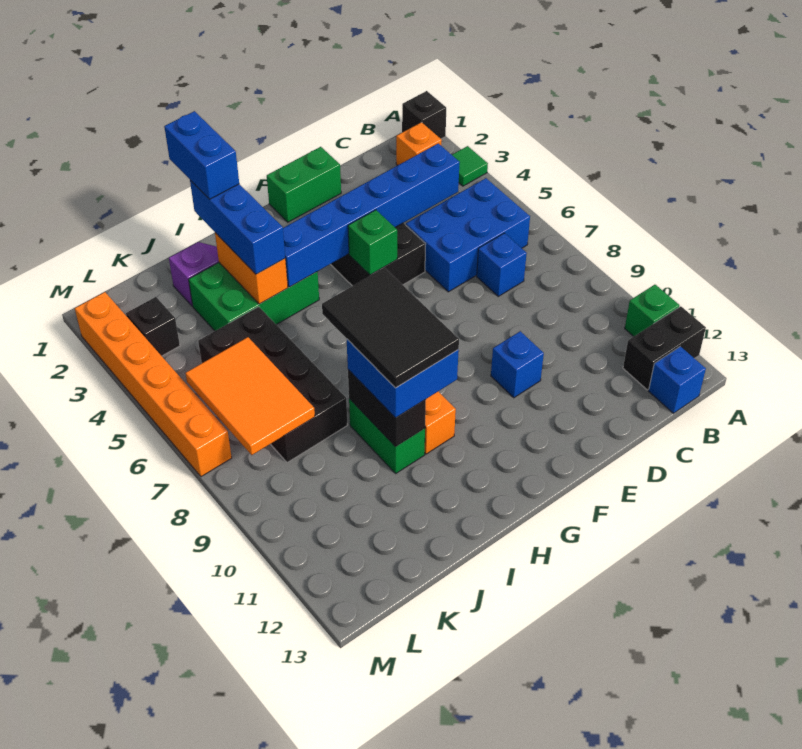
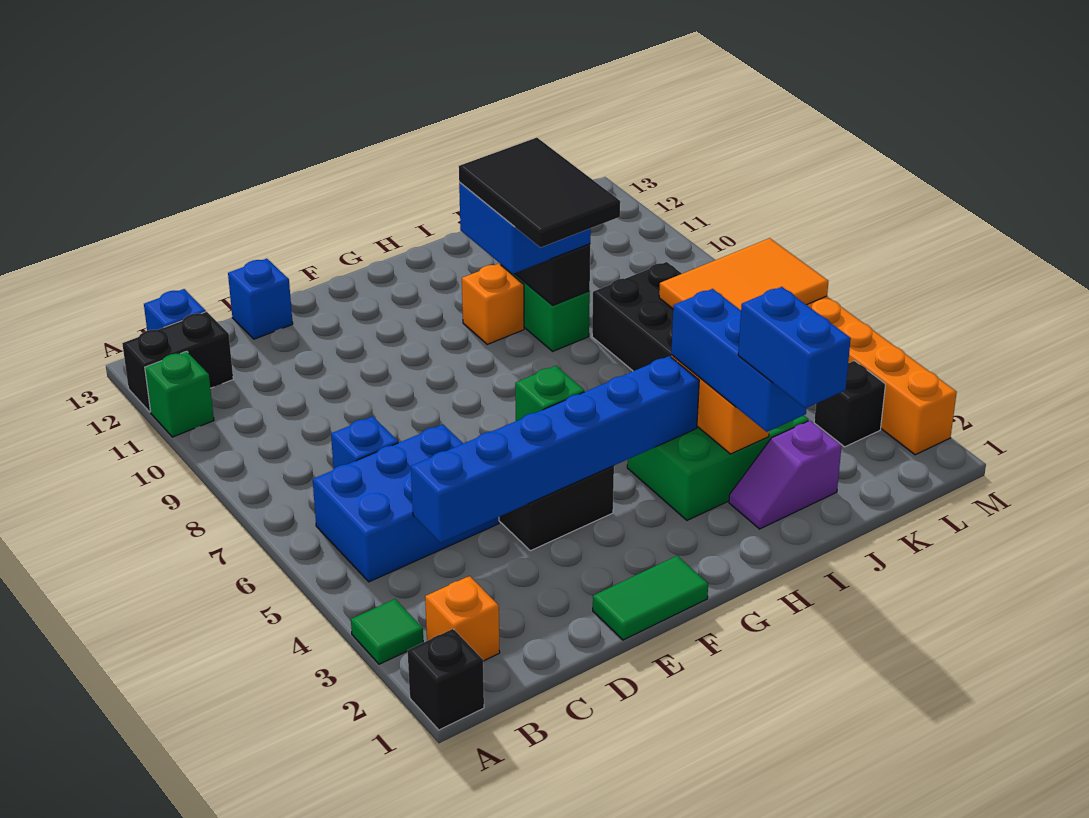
green brick E1:F1 level 1 -> green tile E1:F1 level 1
blue brick E10 level 1 -> blue brick D13 level 1
orange tile K6:L8 level 2 -> orange tile K6:M7 level 2

